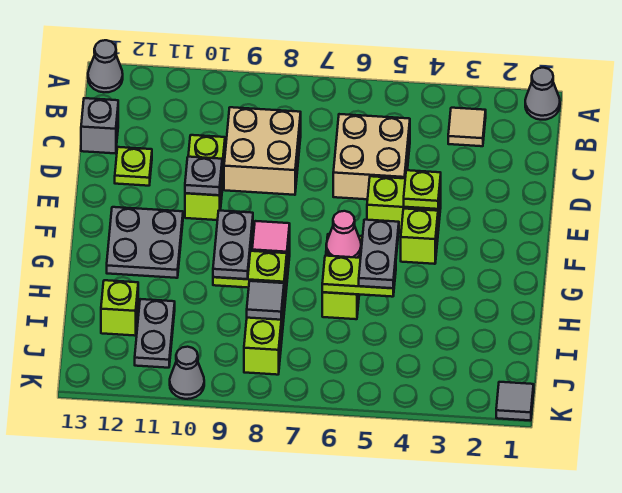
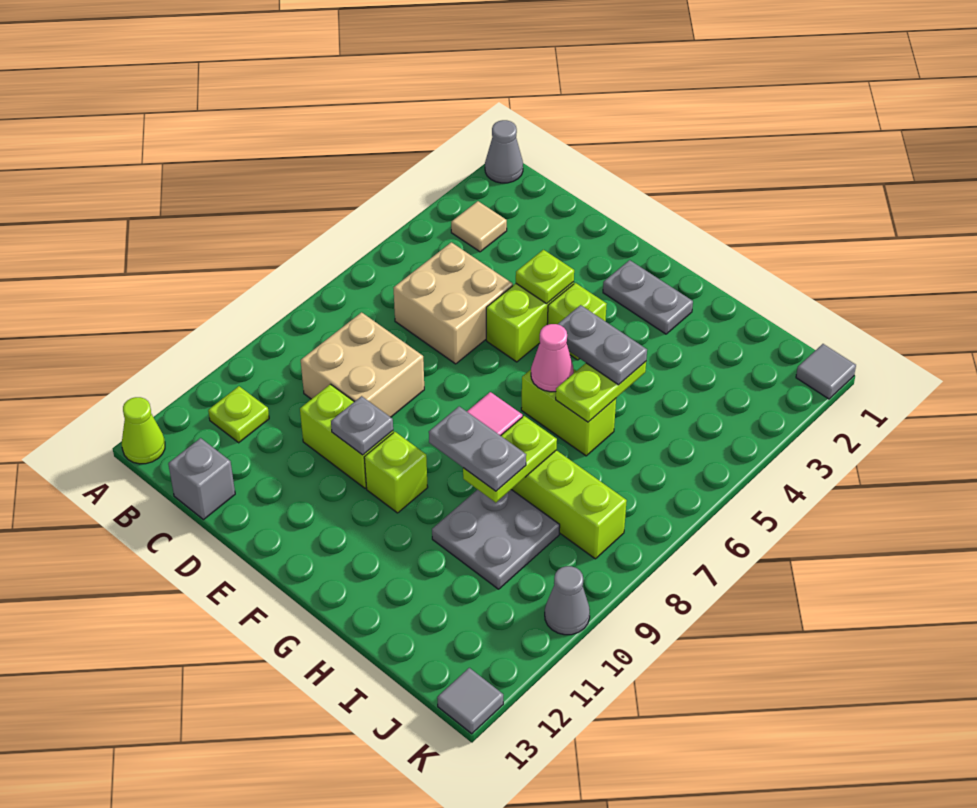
grey cone A13 level 1 -> lime cone A13 level 1
lime plate D12 level 1 -> lime plate B11 level 1
grey plate F11:G12 level 1 -> grey plate H9:I10 level 1
grey tile I8 level 2 -> grey tile K13 level 1
grey plate I11:J11 level 1 -> grey plate F2:G2 level 1
lime brick I12 level 1 -> lime brick F10 level 1

